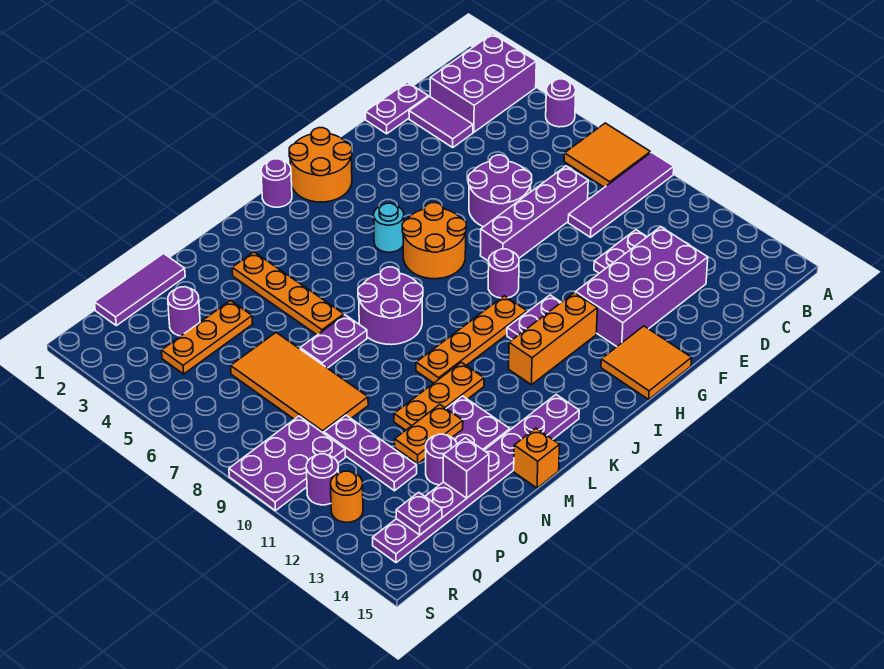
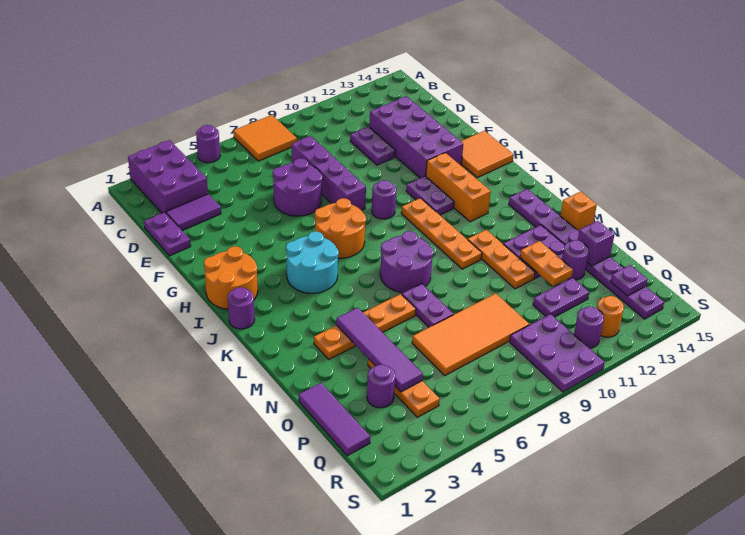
purple tile A9:D9 level 1 -> purple tile M4:P4 level 2
cyan round brick I5 level 1 -> cyan round brick I4:J5 level 1
purple plate P10:P12 level 1 -> purple plate P11:P12 level 1

